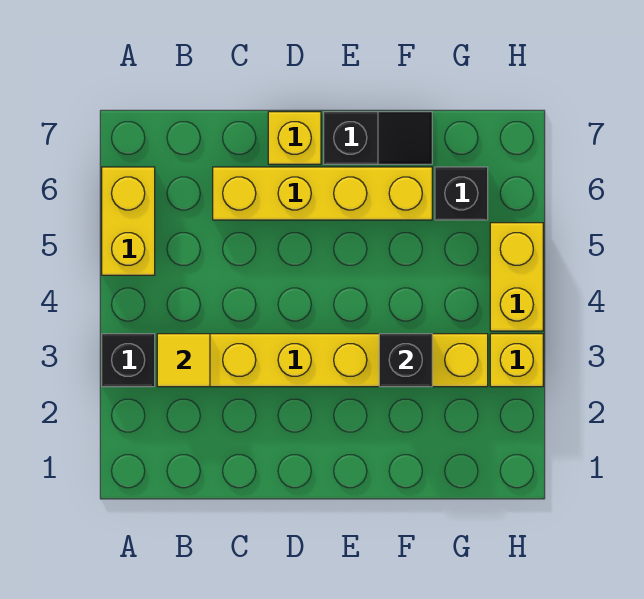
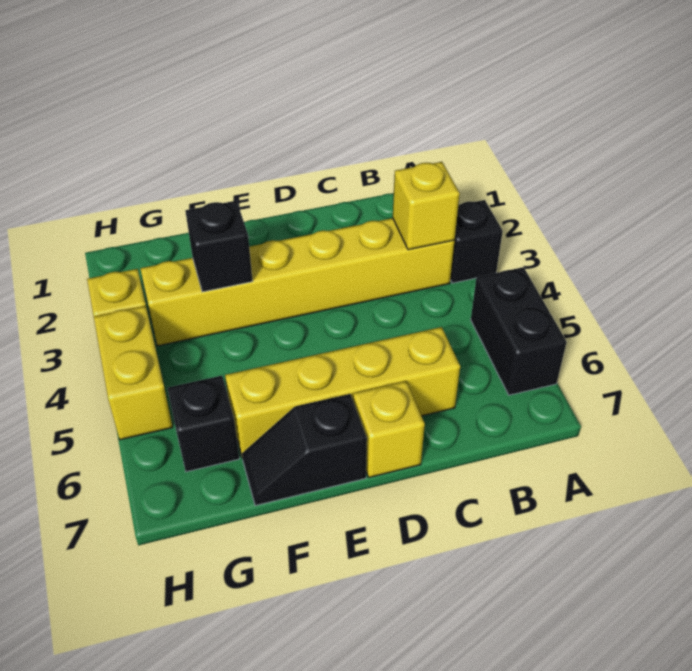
yellow brick A5:A6 level 1 -> black brick A5:A6 level 1
yellow tile B3 level 2 -> yellow brick B3 level 2

